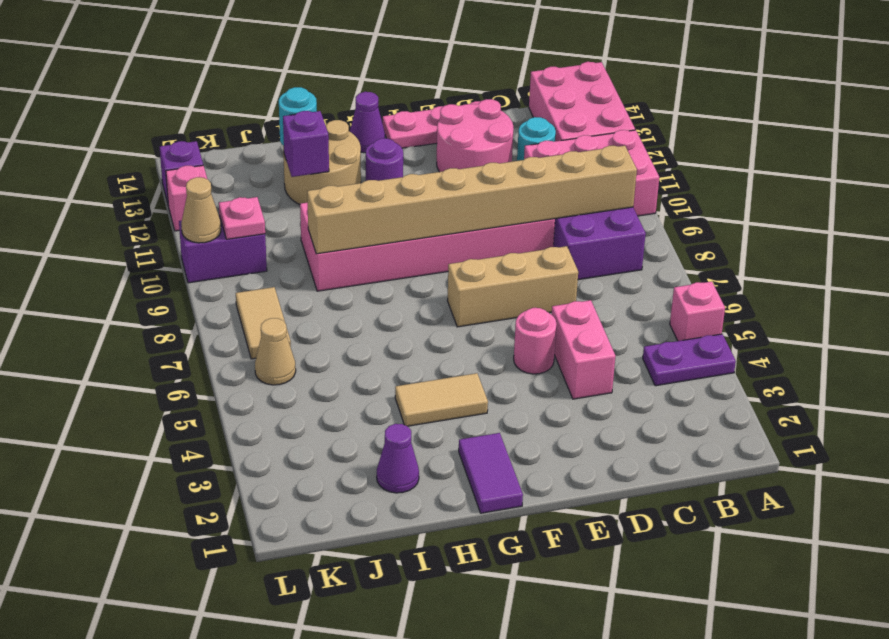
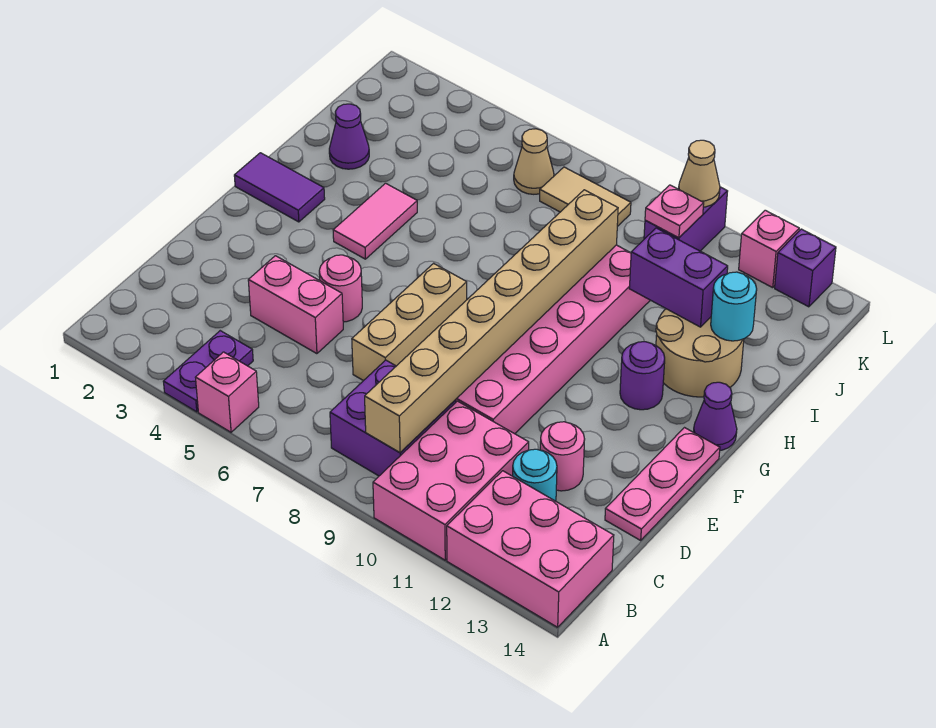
pink round brick D12:E13 level 1 -> pink round brick D12 level 1
tan tile G4:H4 level 1 -> pink tile G4:H4 level 1
purple brick I12 level 2 -> purple brick I11:I12 level 2

